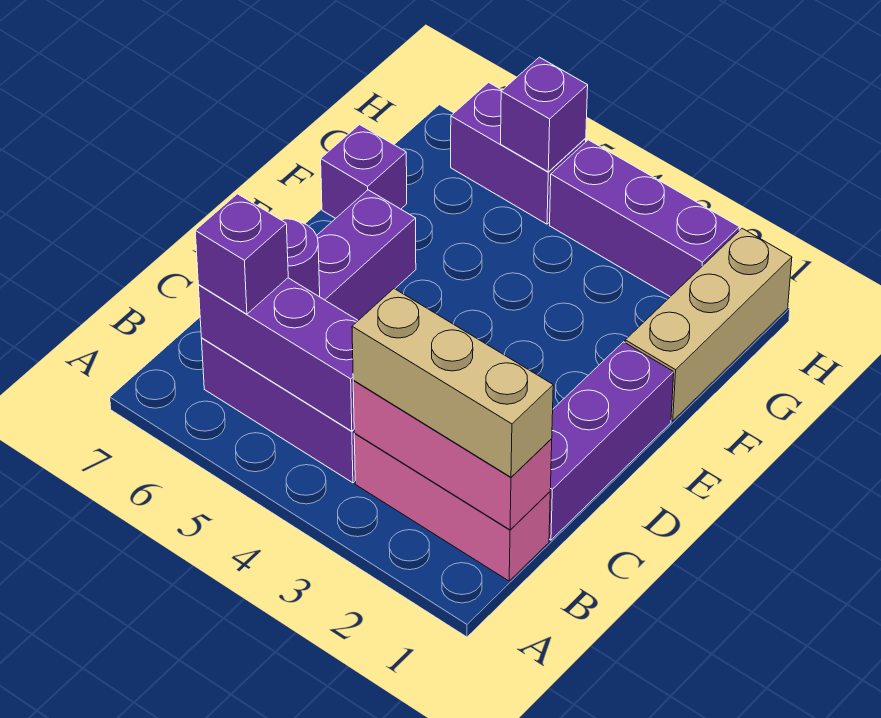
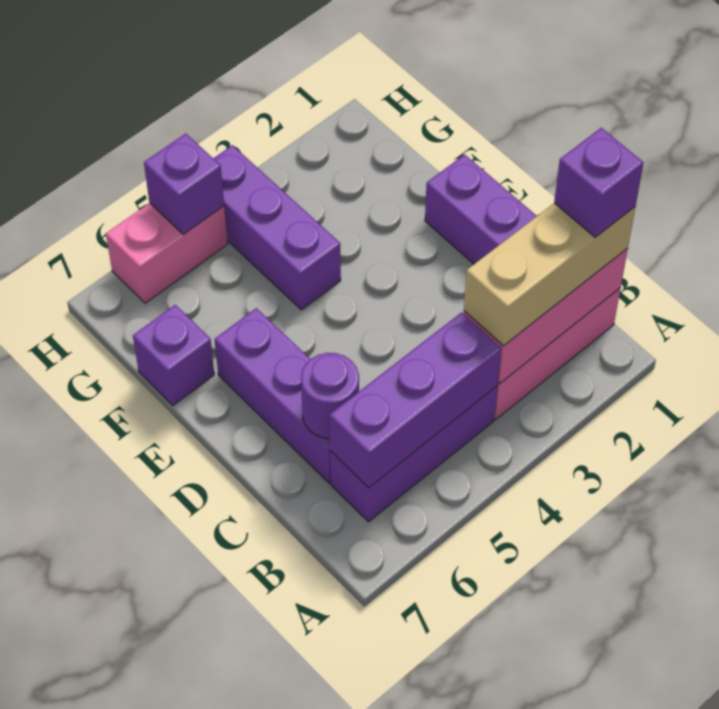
purple brick B6 level 3 -> purple brick B1 level 4
tan brick F1:H1 level 1 -> none
purple brick H2:H4 level 1 -> purple brick F4:H4 level 1
purple brick H5:H6 level 1 -> pink brick H5:H6 level 1

